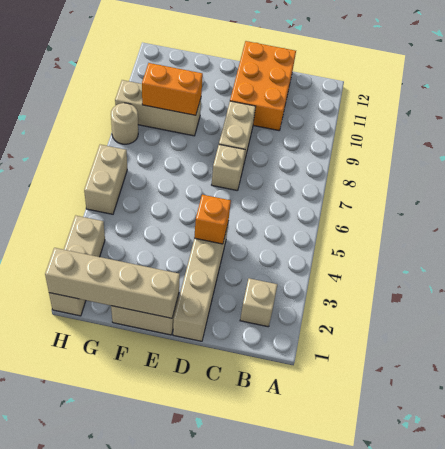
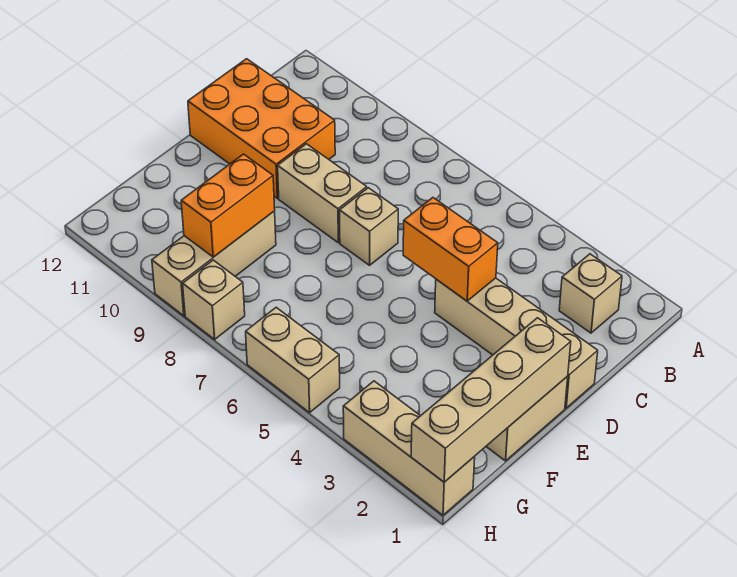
orange brick D4 level 2 -> orange brick D4:D5 level 2
tan round brick H8 level 1 -> tan brick H8 level 1

